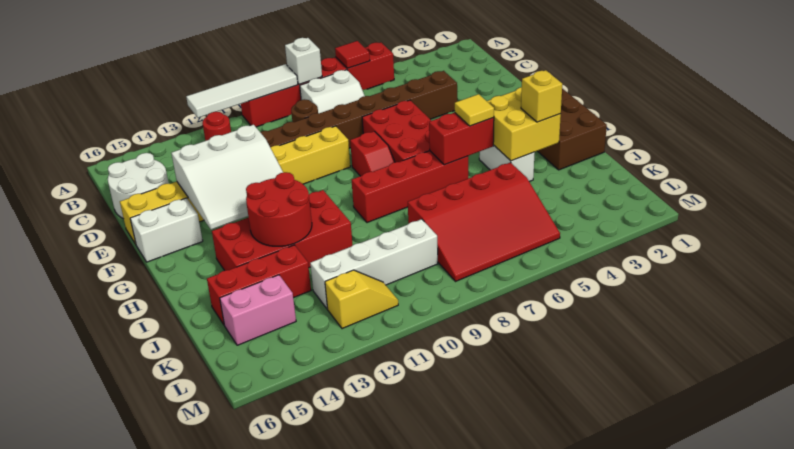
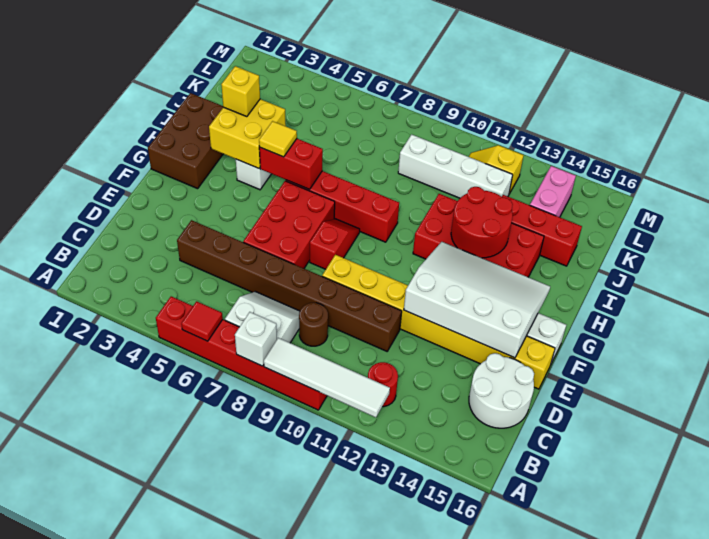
white slope E12:G14 level 2 top E -> white slope E12:G15 level 2 top E
red slope J5:L8 level 1 top J -> none
pink brick K14:K15 level 1 -> pink brick K14:L14 level 1

